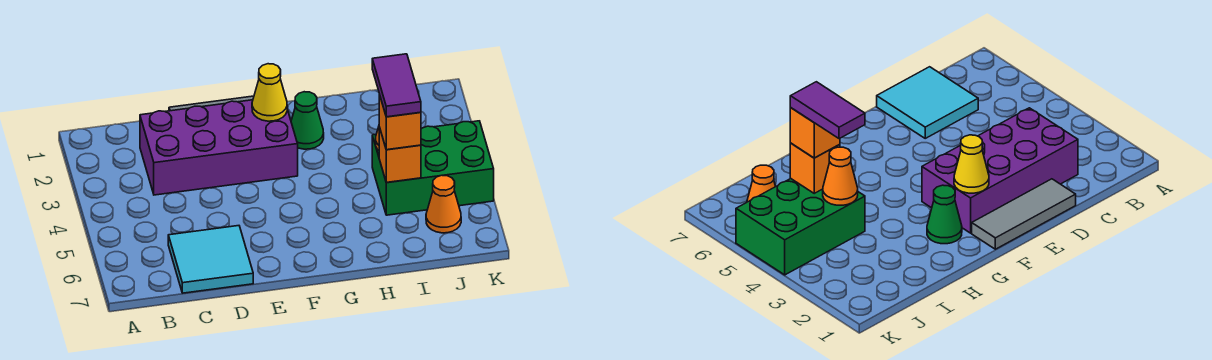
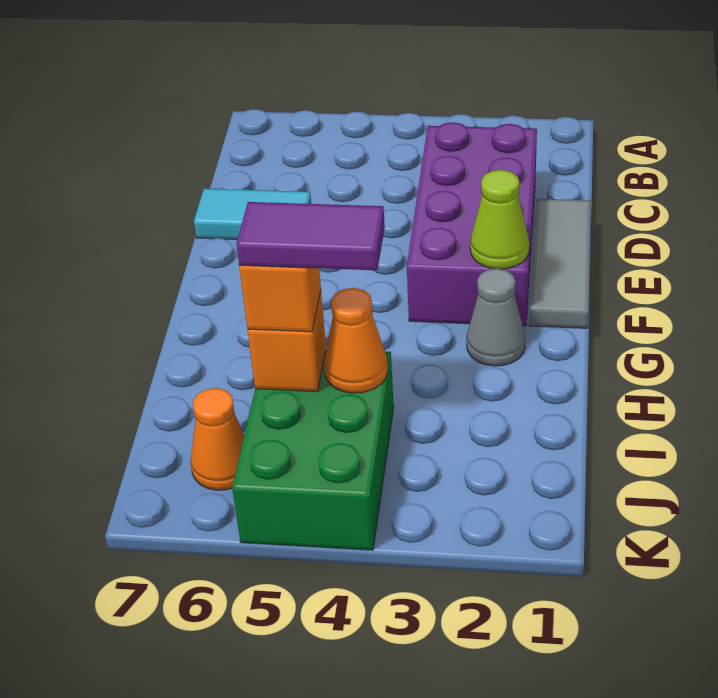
cyan tile C6:D7 level 1 -> cyan tile D6:D7 level 1
yellow cone F2 level 2 -> lime cone F2 level 2
green cone G2 level 1 -> grey cone G2 level 1

